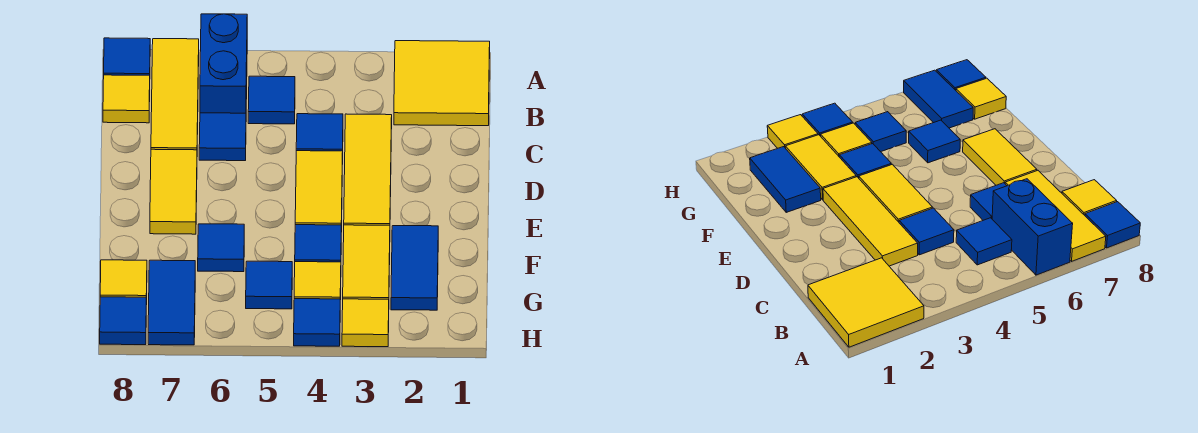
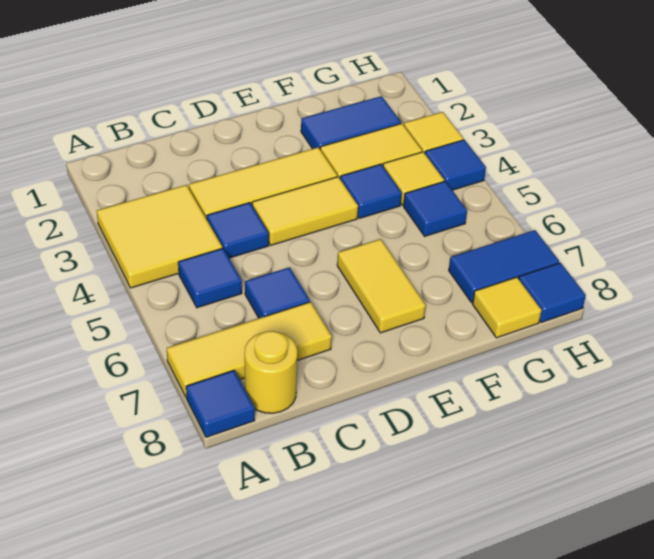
yellow tile A1:B2 level 1 -> yellow tile A3:B4 level 1
blue brick A6:B6 level 1 -> none
yellow tile B8 level 1 -> yellow round brick B8 level 1
yellow tile D7:E7 level 1 -> yellow tile E6:E7 level 1
blue tile F6 level 1 -> none

